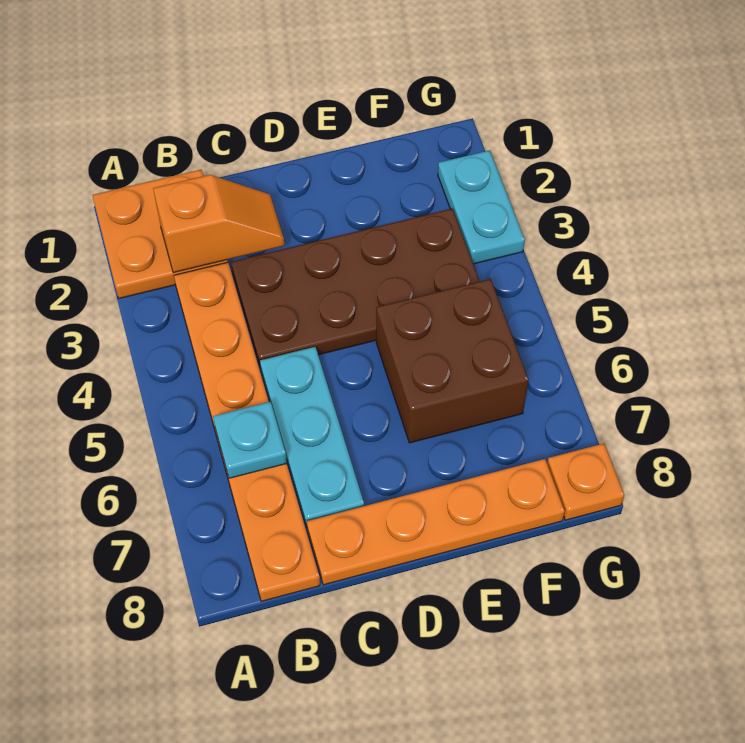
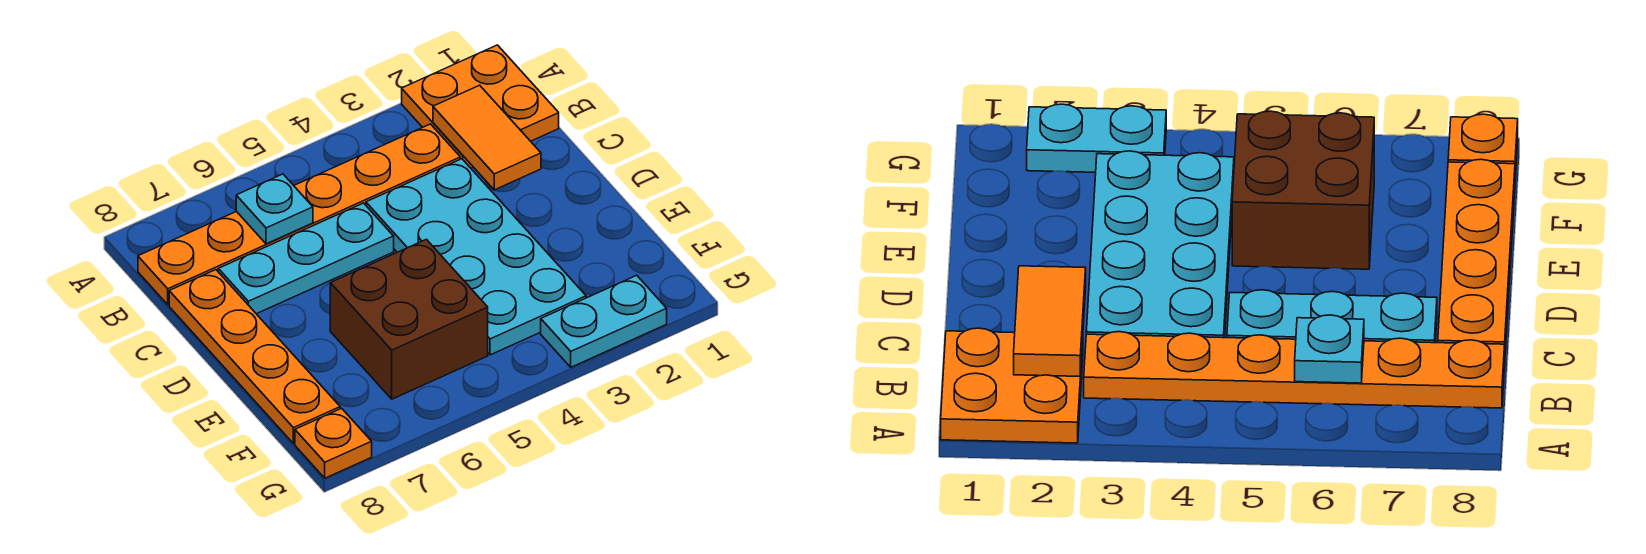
orange slope B2:C2 level 2 top B -> orange tile B2:C2 level 2
brown plate C3:F4 level 1 -> cyan plate C3:F4 level 1

